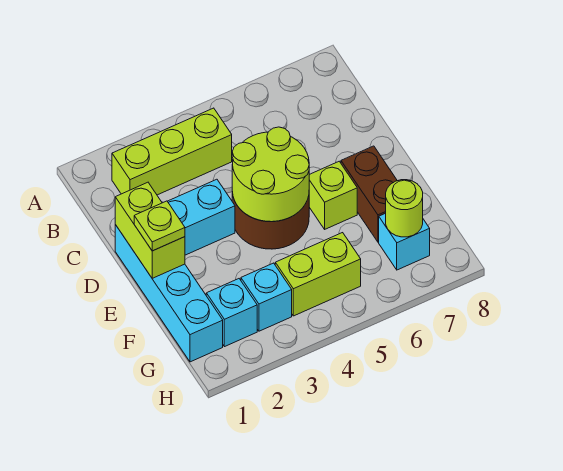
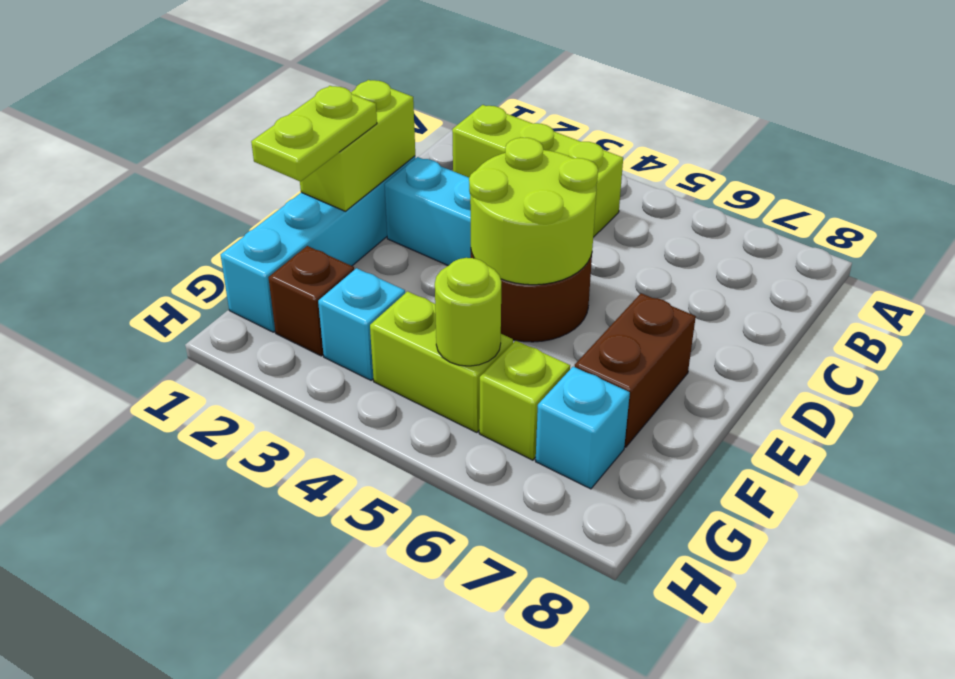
lime plate E1 level 3 -> lime plate E1:F1 level 3
lime brick E6 level 1 -> lime brick G6 level 1
cyan brick G2 level 1 -> brown brick G2 level 1
lime round brick G7 level 2 -> lime round brick G5 level 2

